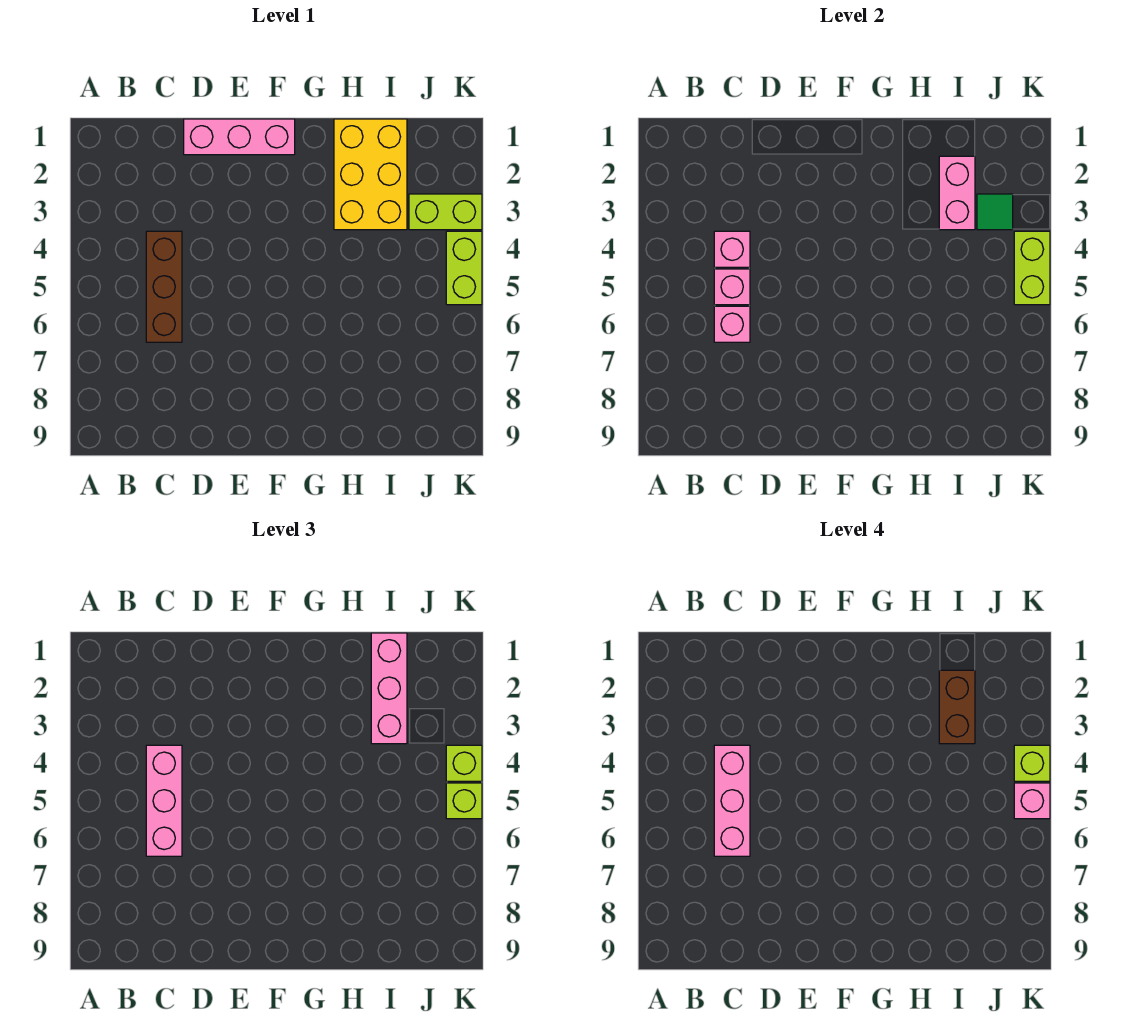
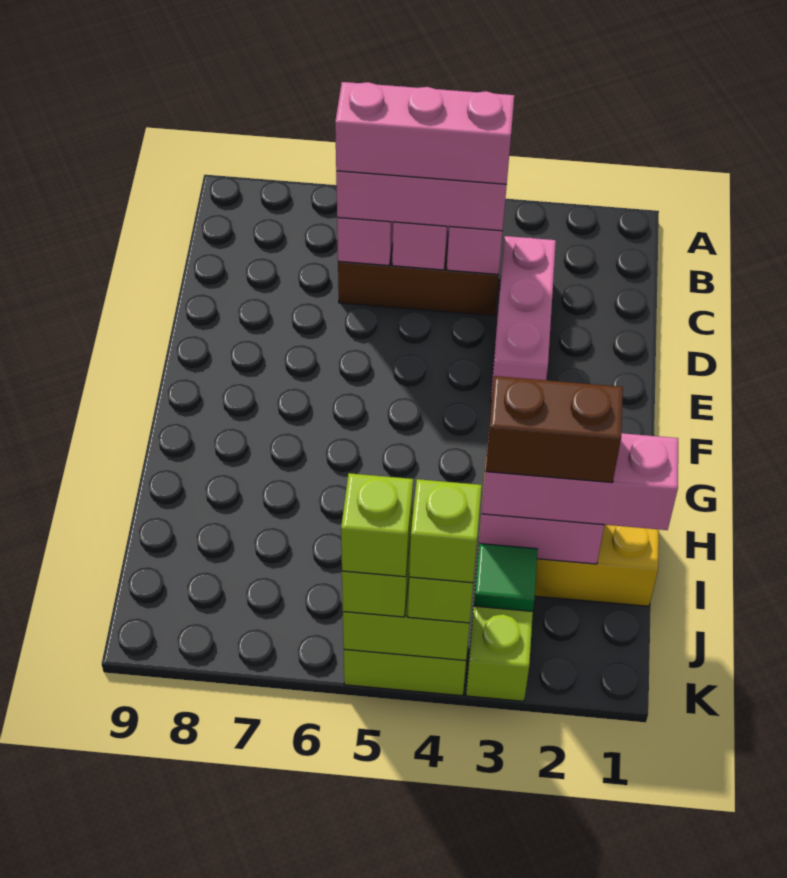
pink brick D1:F1 level 1 -> pink brick C3:E3 level 1
pink brick K5 level 4 -> lime brick K5 level 4

